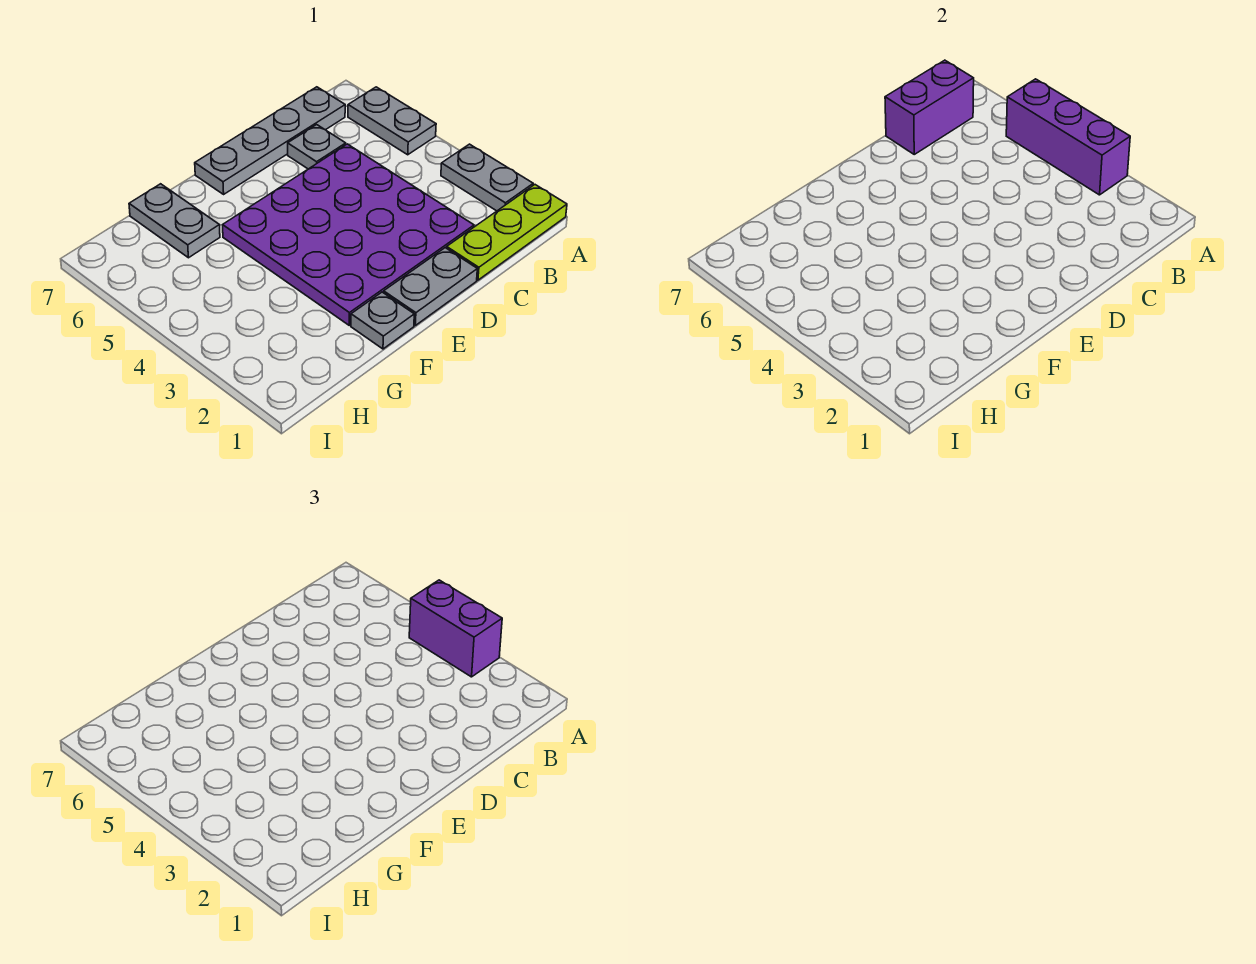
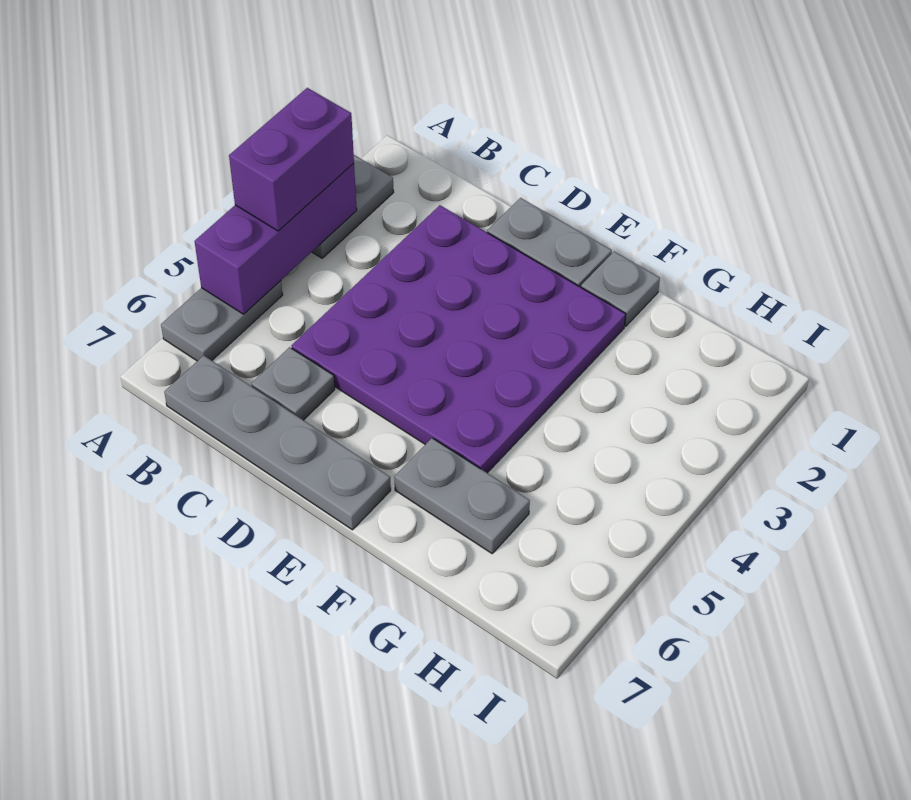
lime plate A1:C1 level 1 -> none
purple brick B7:C7 level 2 -> none
grey plate G6:G7 level 1 -> grey plate F6:G6 level 1

